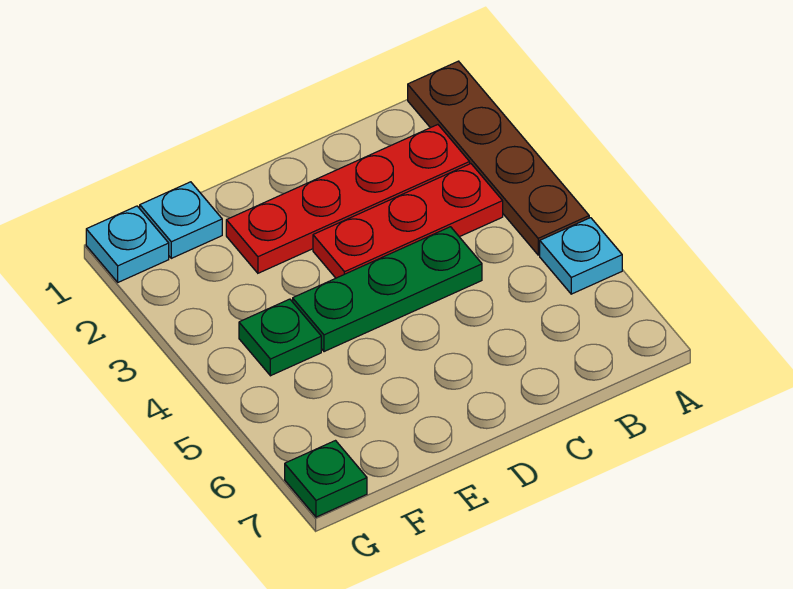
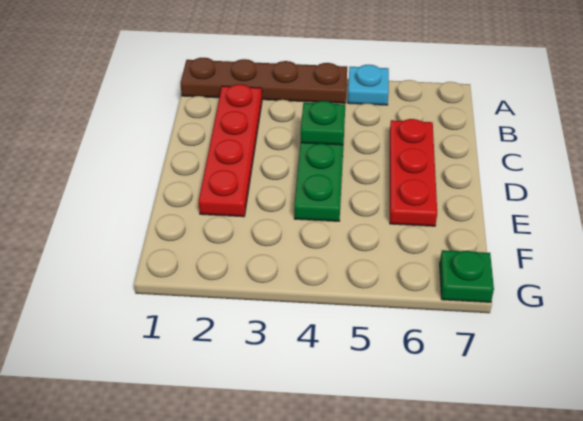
red plate B3:D3 level 1 -> red plate C6:E6 level 1
cyan plate F1 level 1 -> none
green plate F4 level 1 -> green plate C4 level 2
cyan plate G1 level 1 -> none

